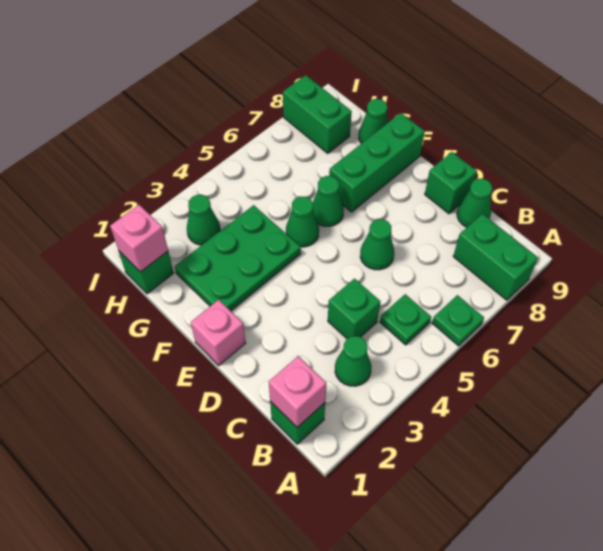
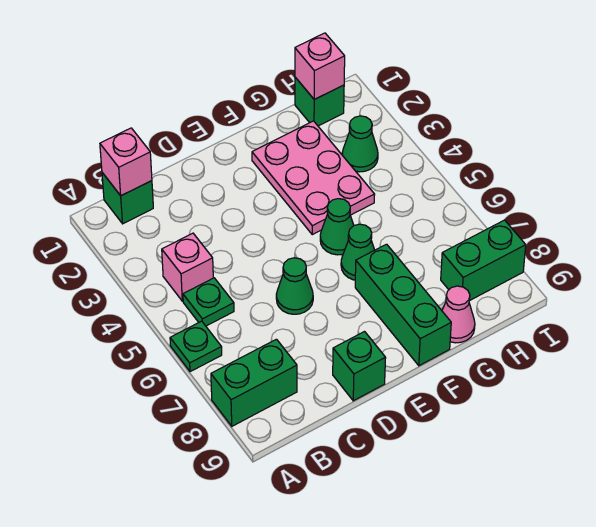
green cone B3 level 1 -> none
green brick C4 level 1 -> none
green cone C9 level 1 -> none
pink brick E1 level 1 -> pink brick B4 level 1
green plate F2:G4 level 1 -> pink plate F2:G4 level 1
green cone G9 level 1 -> pink cone G9 level 1

